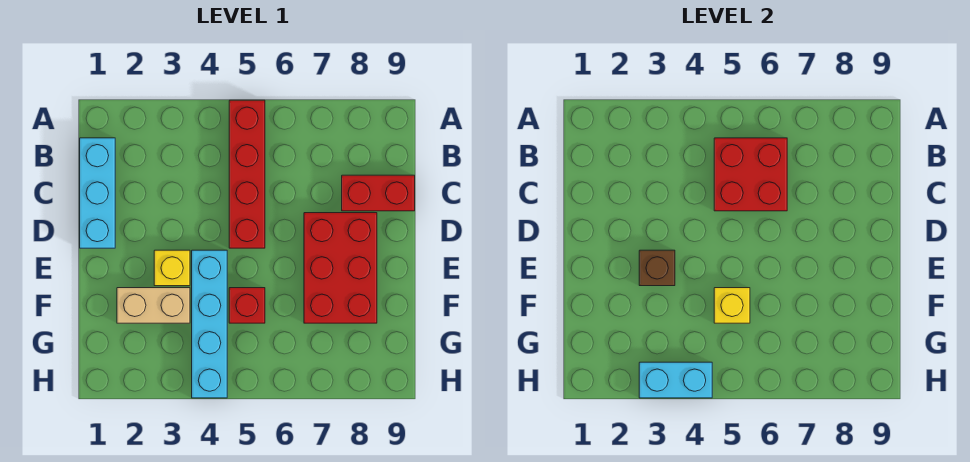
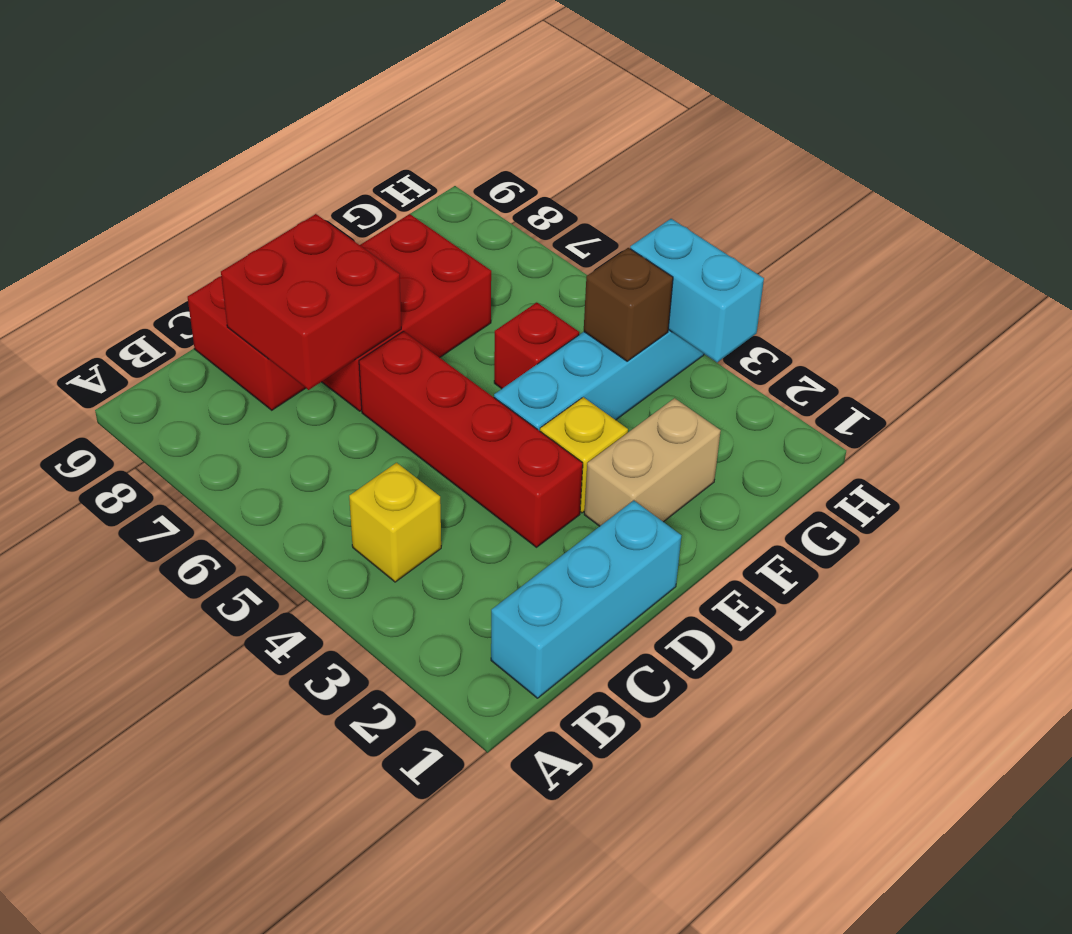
red brick A5:D5 level 1 -> red brick D3:D6 level 1
red brick B5:C6 level 2 -> red brick C7:D8 level 2
brown brick E3 level 2 -> brown brick G4 level 2
tan brick F2:F3 level 1 -> tan brick E2:F2 level 1
yellow brick F5 level 2 -> yellow brick B4 level 1

